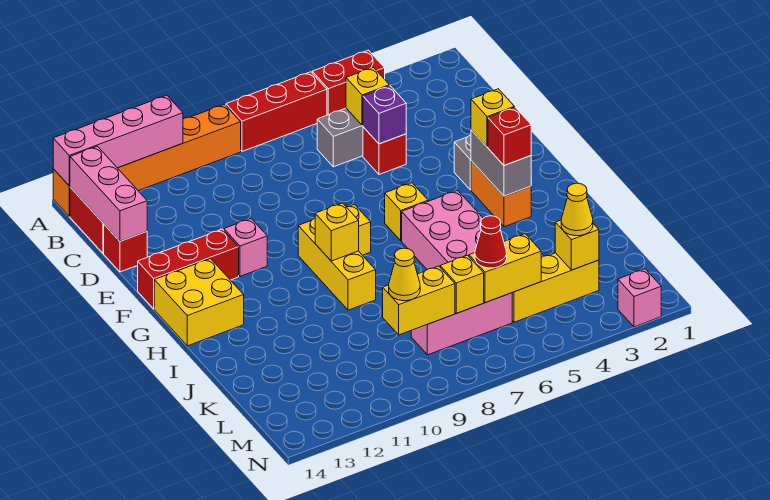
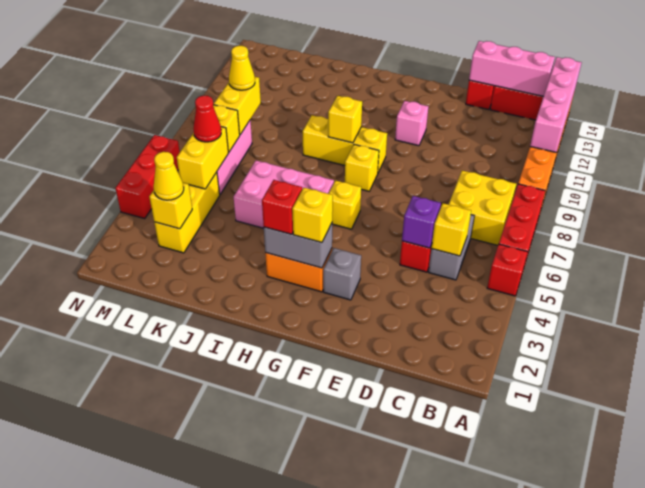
red brick A4:A5 level 1 -> red brick A5 level 1
red brick F12:F14 level 1 -> red brick N4:N6 level 1
yellow brick G13:H14 level 1 -> yellow brick B7:C8 level 1
pink brick N2 level 1 -> none

